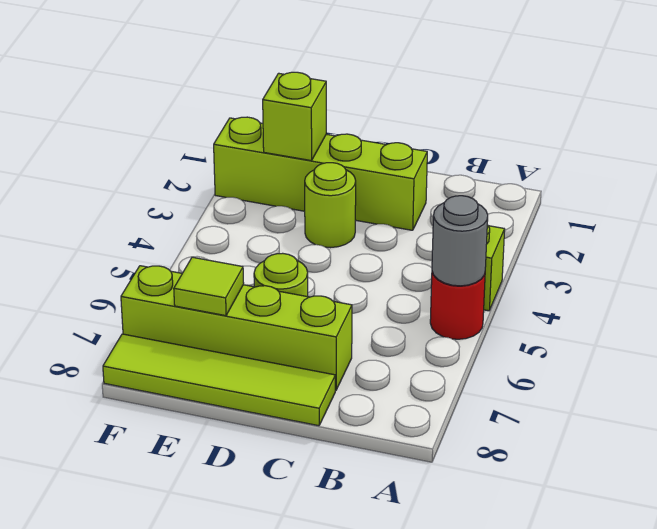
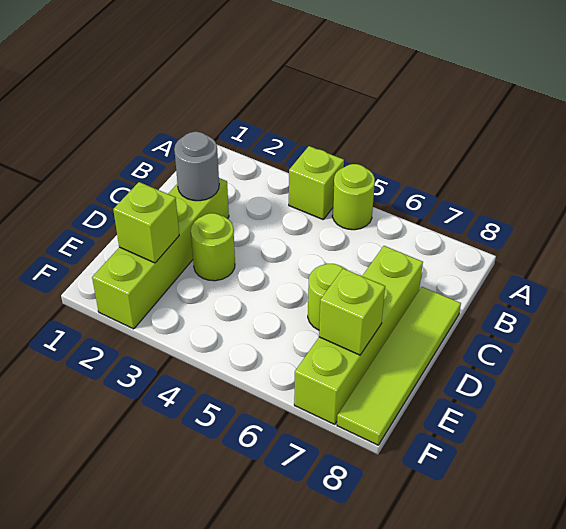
red round brick A5 level 1 -> lime round brick A5 level 1
grey round brick A5 level 2 -> grey round brick C2 level 2
lime tile E7 level 2 -> lime brick E7 level 2

